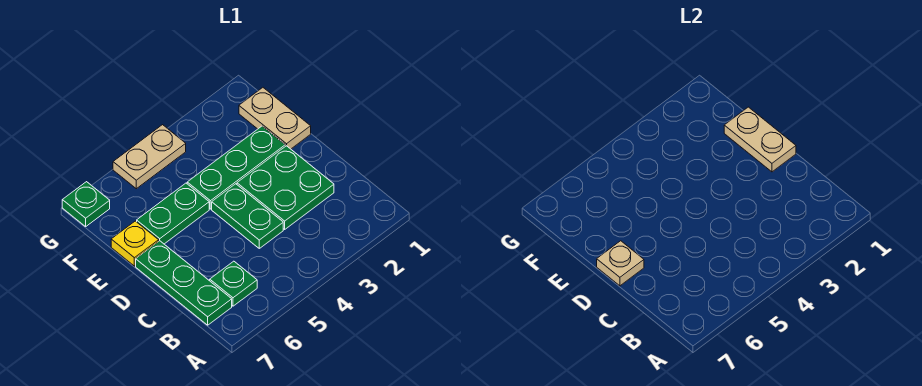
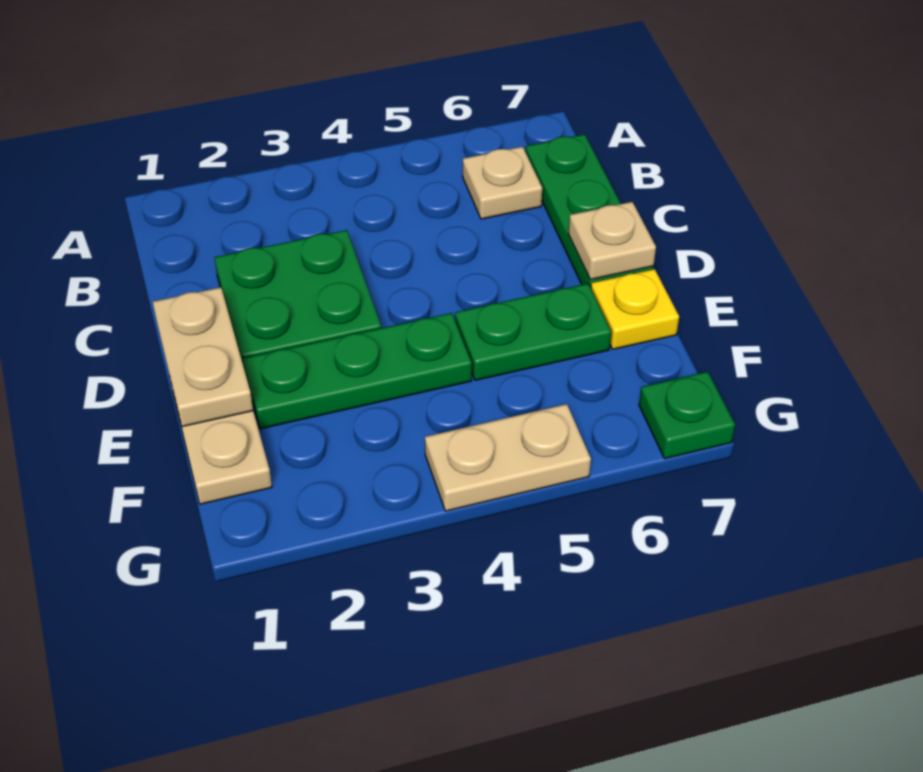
green plate B6 level 1 -> tan plate B6 level 1
green plate C4:D4 level 1 -> none

